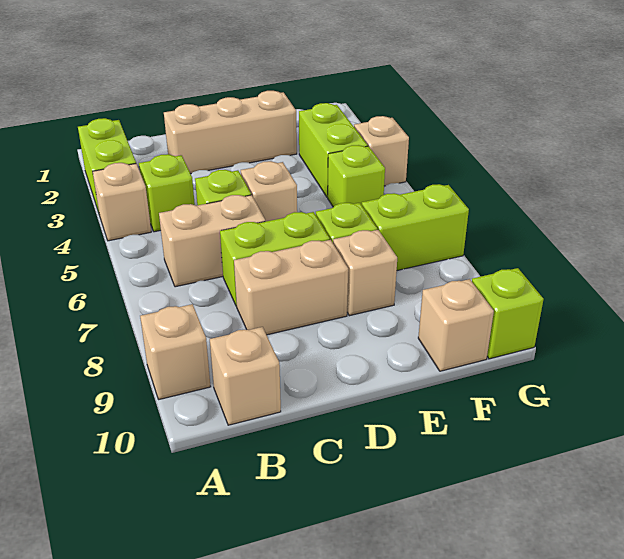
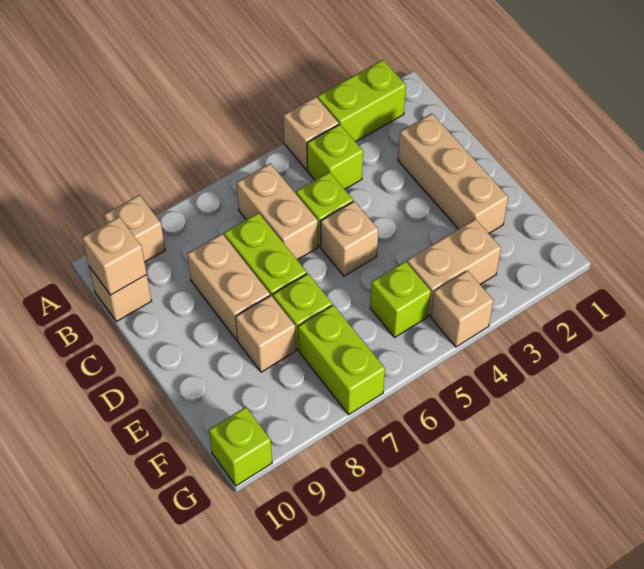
lime brick F3:F4 level 1 -> tan brick F3:F4 level 1
tan brick F10 level 1 -> tan brick B10 level 2

